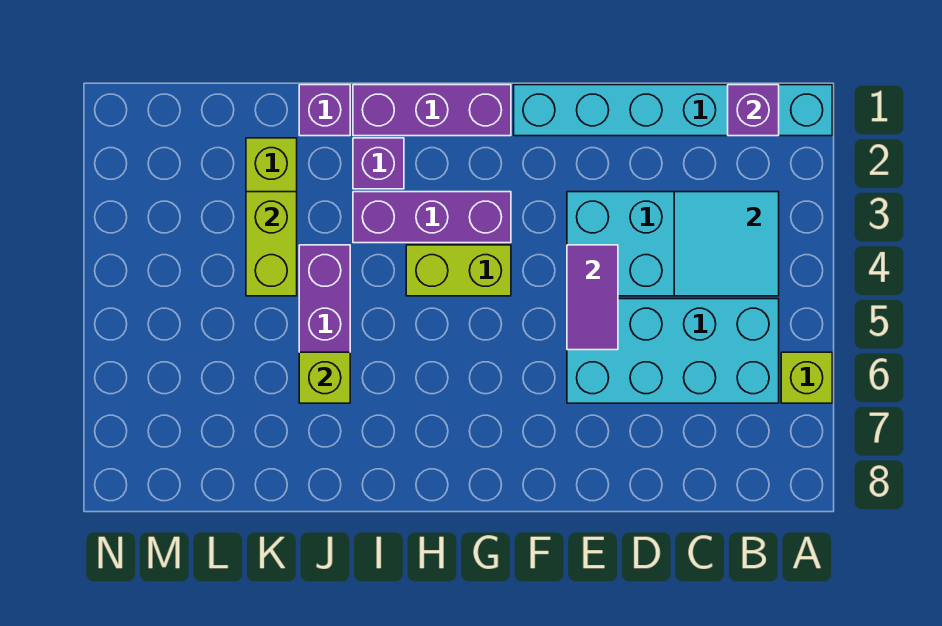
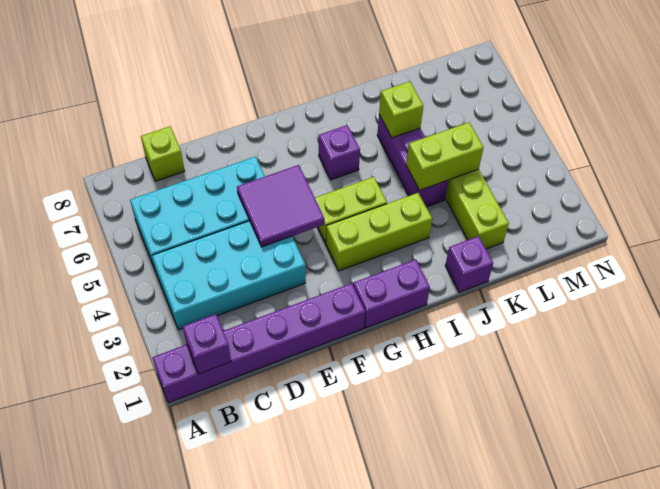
cyan brick A1:F1 level 1 -> purple brick A1:F1 level 1
lime brick A6 level 1 -> lime brick C8 level 1
cyan tile B3:C4 level 2 -> none
purple tile E4:E5 level 2 -> purple tile E4:F5 level 2
purple brick G1:I1 level 1 -> purple brick G1:H1 level 1
purple brick G3:I3 level 1 -> lime brick G3:I3 level 1
purple brick I2 level 1 -> purple brick H6 level 1
lime brick K3:K4 level 2 -> lime brick J4:K4 level 2

